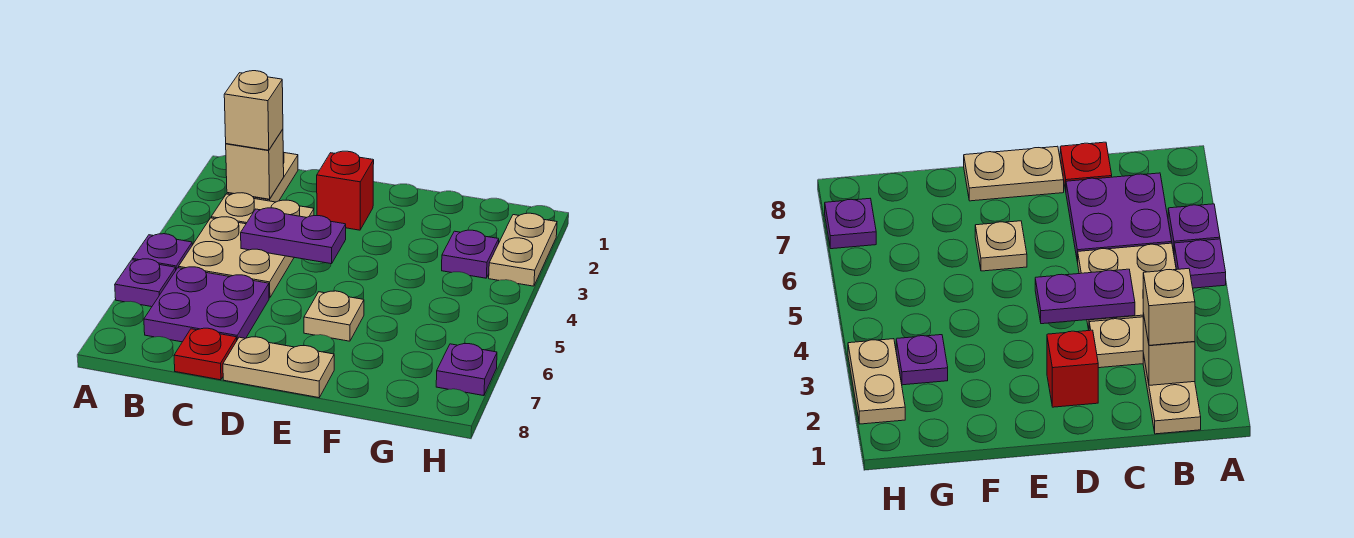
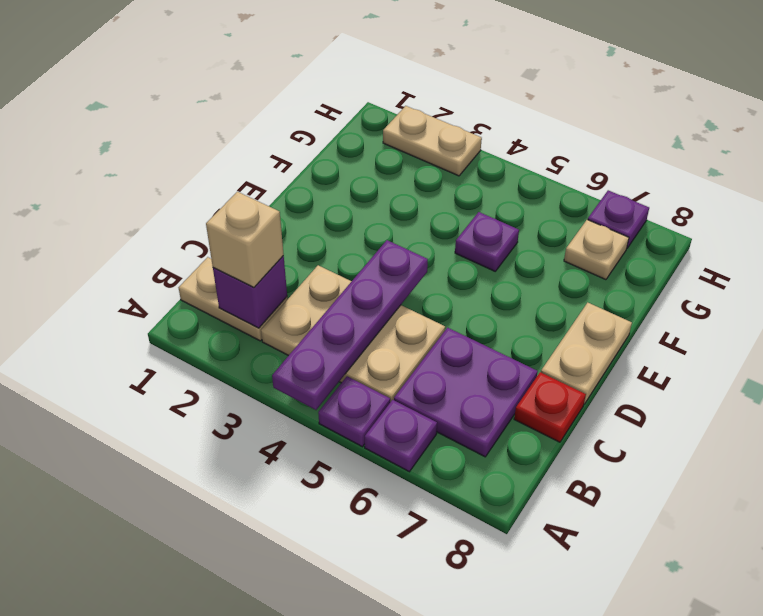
tan brick B2 level 2 -> purple brick B2 level 2
purple plate C4:D4 level 2 -> purple plate A4:D4 level 2
red brick D2 level 1 -> none
tan plate E6 level 1 -> tan plate G7 level 1
purple plate G3 level 1 -> purple plate F5 level 1

